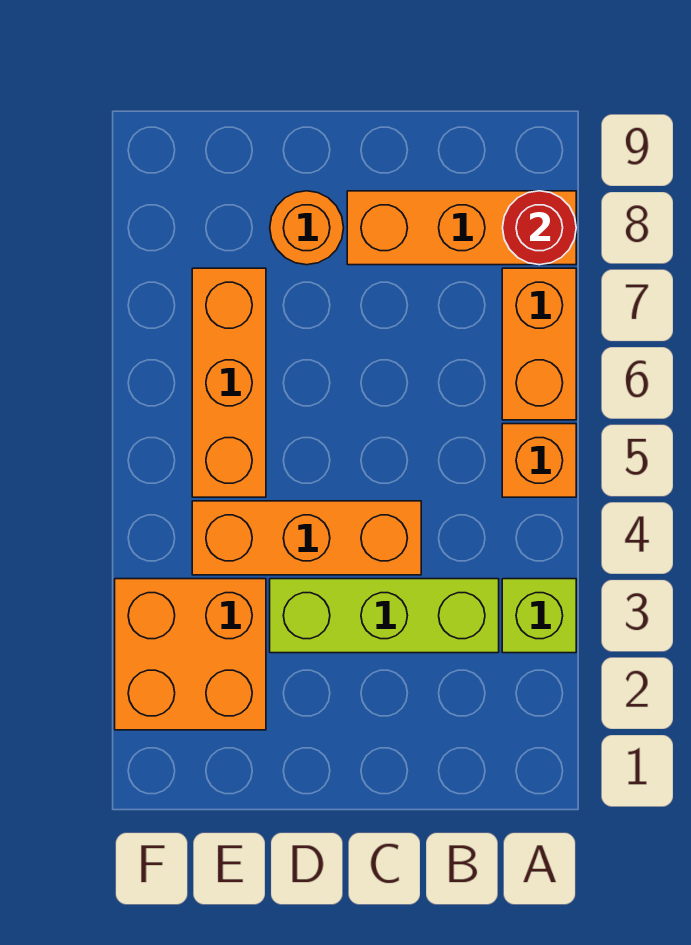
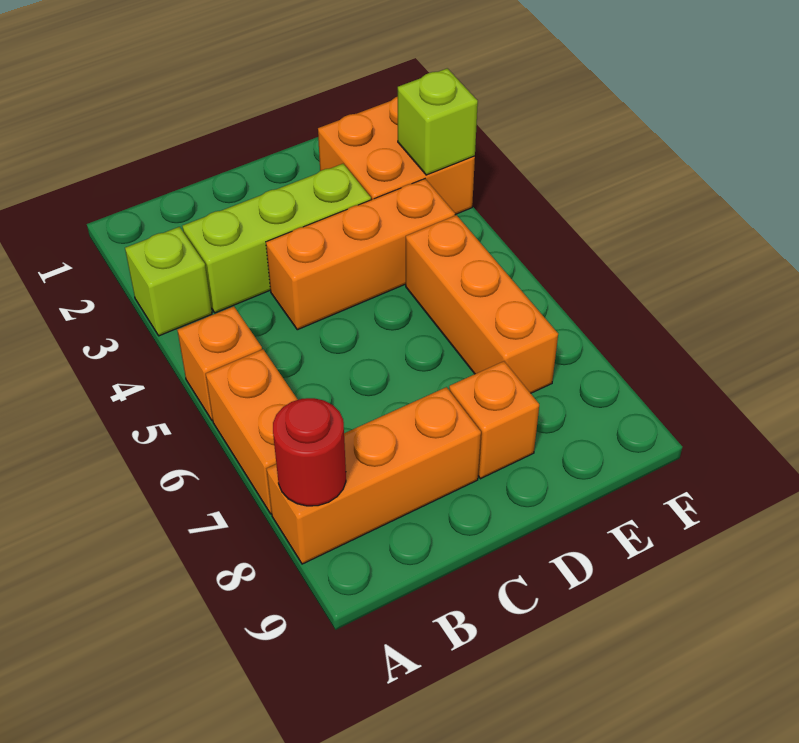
orange round brick D8 level 1 -> orange brick D8 level 1
none -> lime brick F3 level 2

